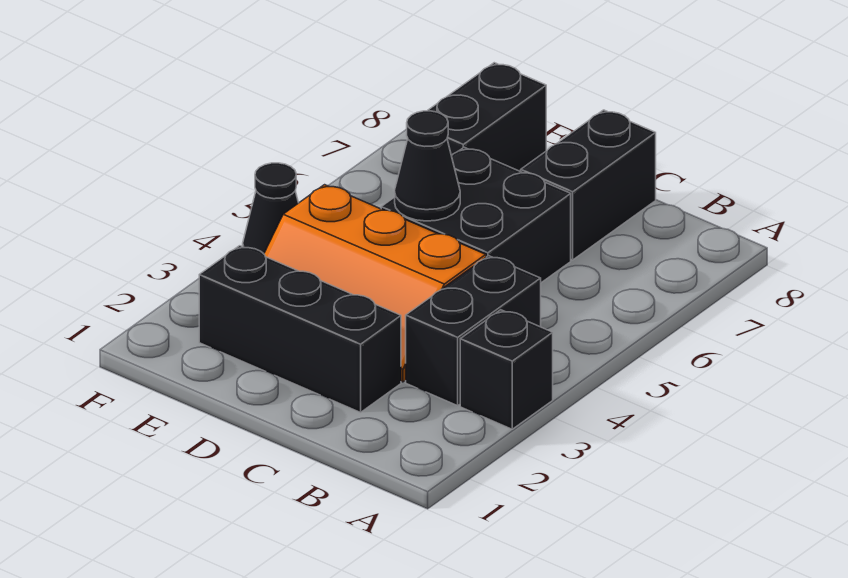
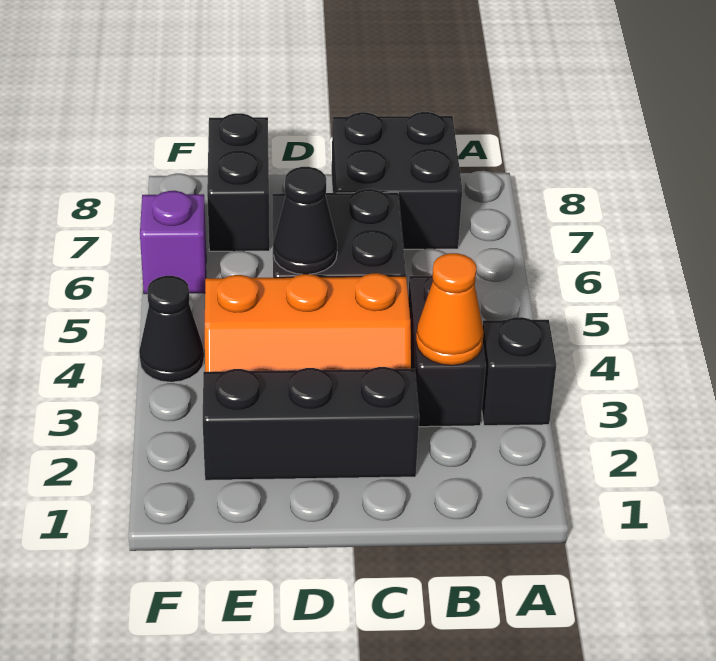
none -> orange cone B3 level 2
black brick C7:C8 level 1 -> black brick B7:C8 level 1
none -> purple brick F6 level 1

